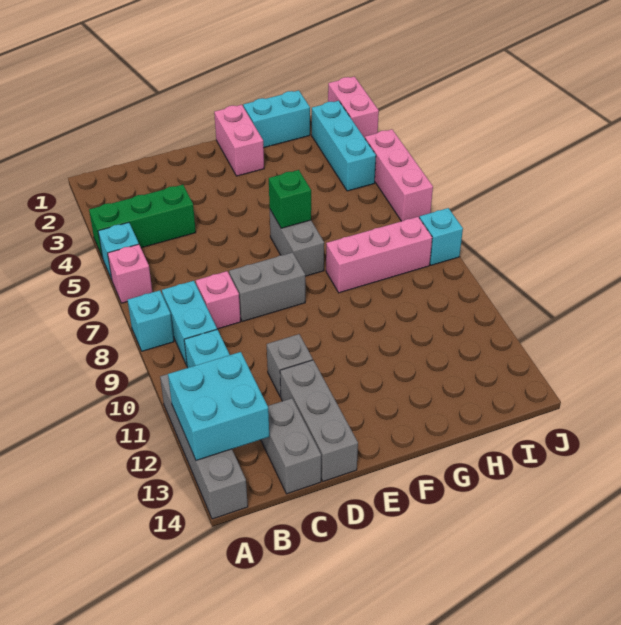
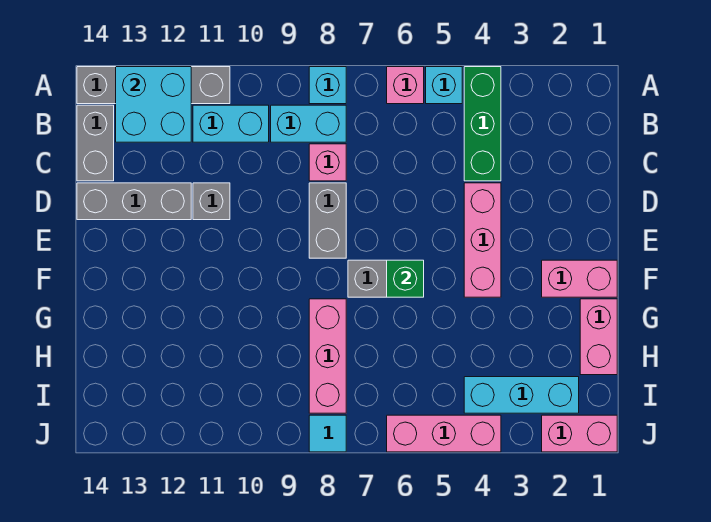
grey brick C13:C14 level 1 -> grey brick B14:C14 level 1
none -> pink brick D4:F4 level 1
cyan brick G1:H1 level 1 -> pink brick G1:H1 level 1
cyan brick J8 level 1 -> cyan tile J8 level 1

